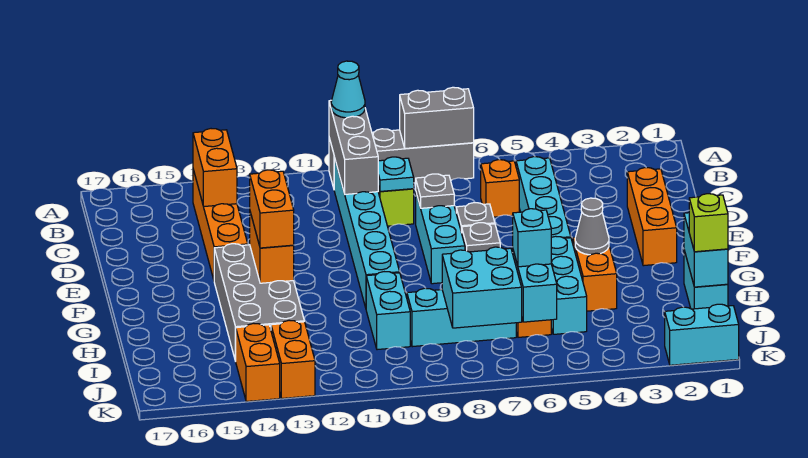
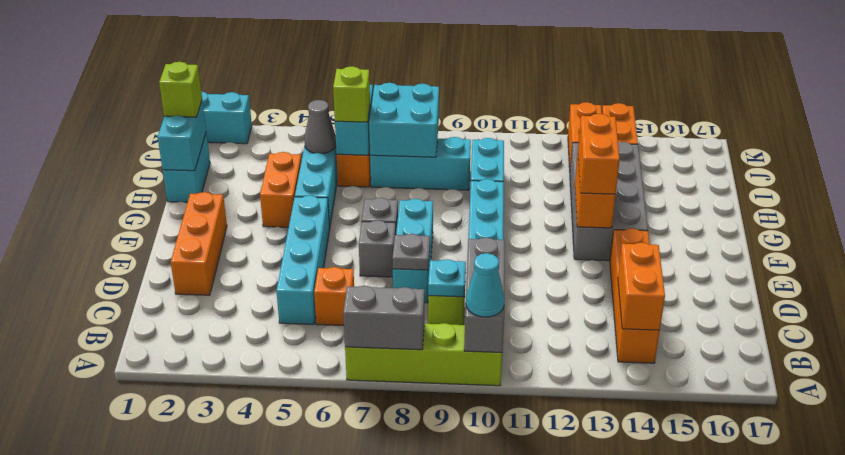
grey brick A7:A10 level 1 -> lime brick A7:A10 level 1
grey cone G4 level 2 -> grey cone I5 level 2
cyan brick I6 level 3 -> lime brick I6 level 3

